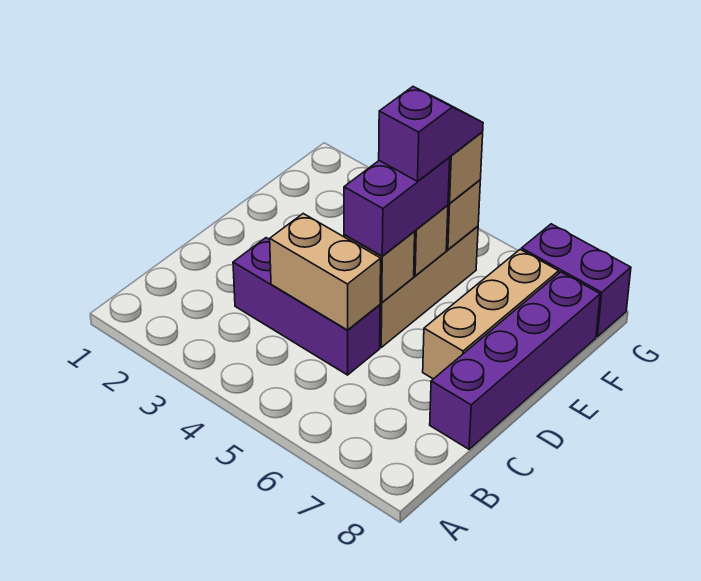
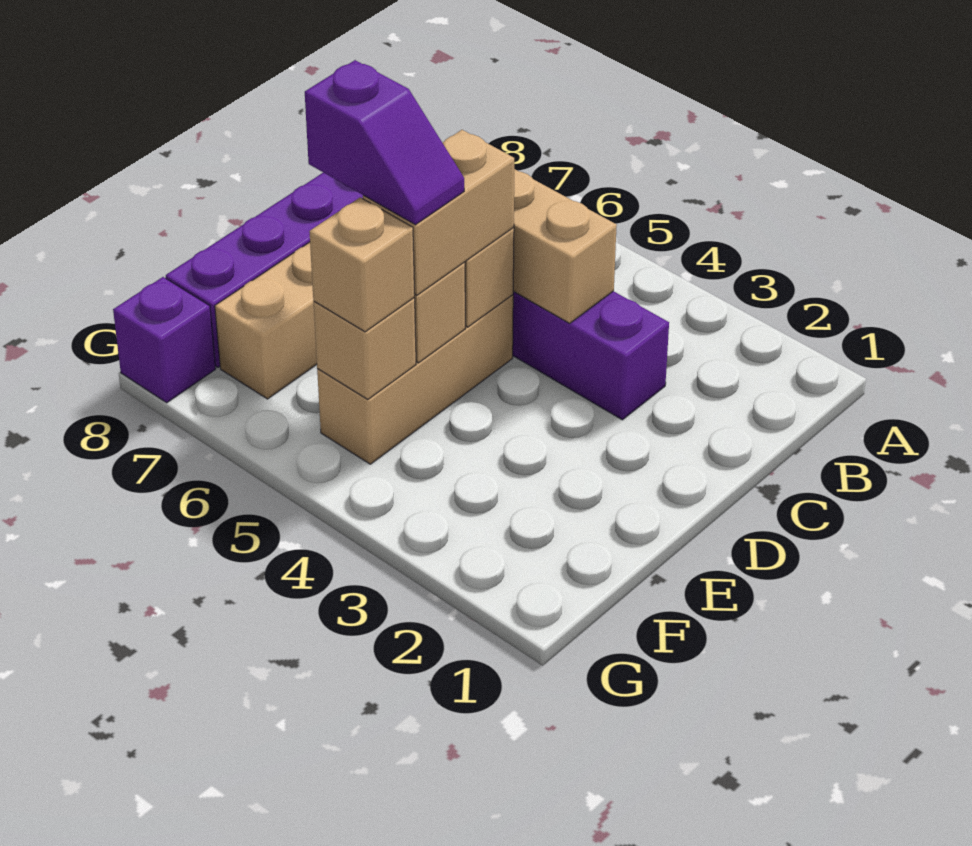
purple brick D5:E5 level 3 -> tan brick D5:E5 level 3
purple slope E5:F5 level 4 top E -> purple slope E5:E6 level 4 top 6
purple brick G7:G8 level 1 -> purple brick G8 level 1

